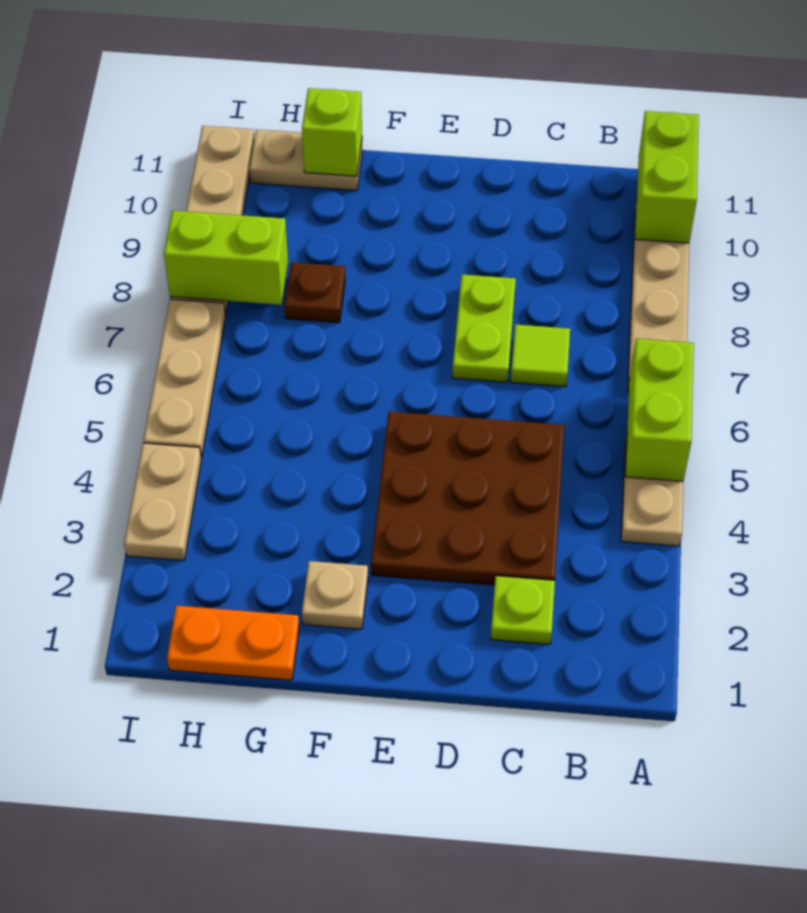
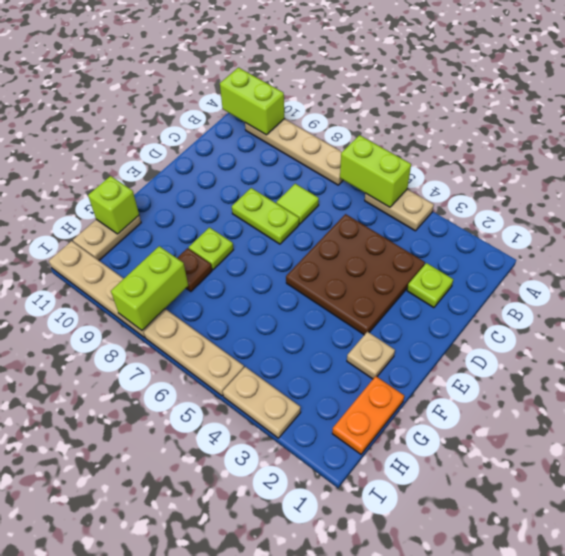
none -> lime plate F8 level 1

